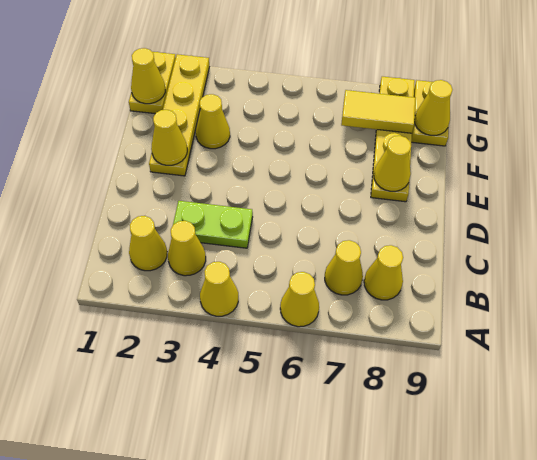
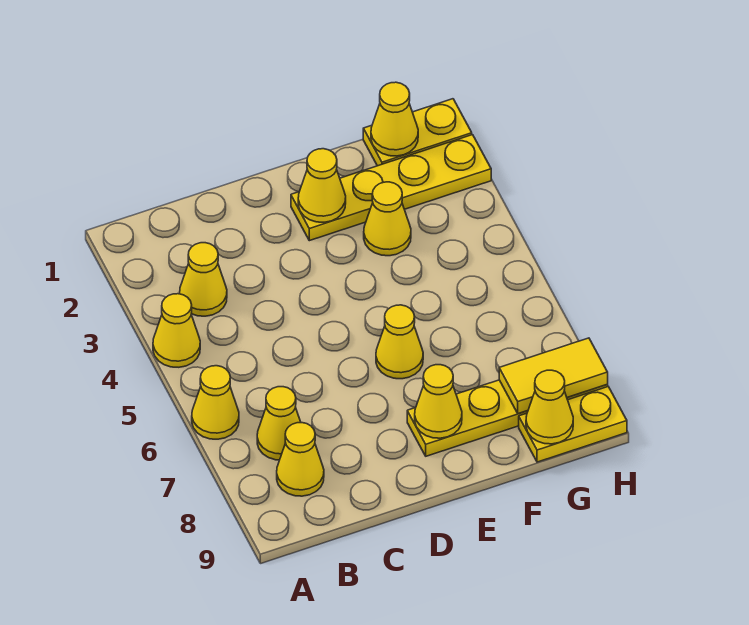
yellow cone B2 level 1 -> yellow cone E6 level 1
lime plate C3:C4 level 1 -> none
yellow tile G7:G8 level 2 -> yellow tile G8:H8 level 2

